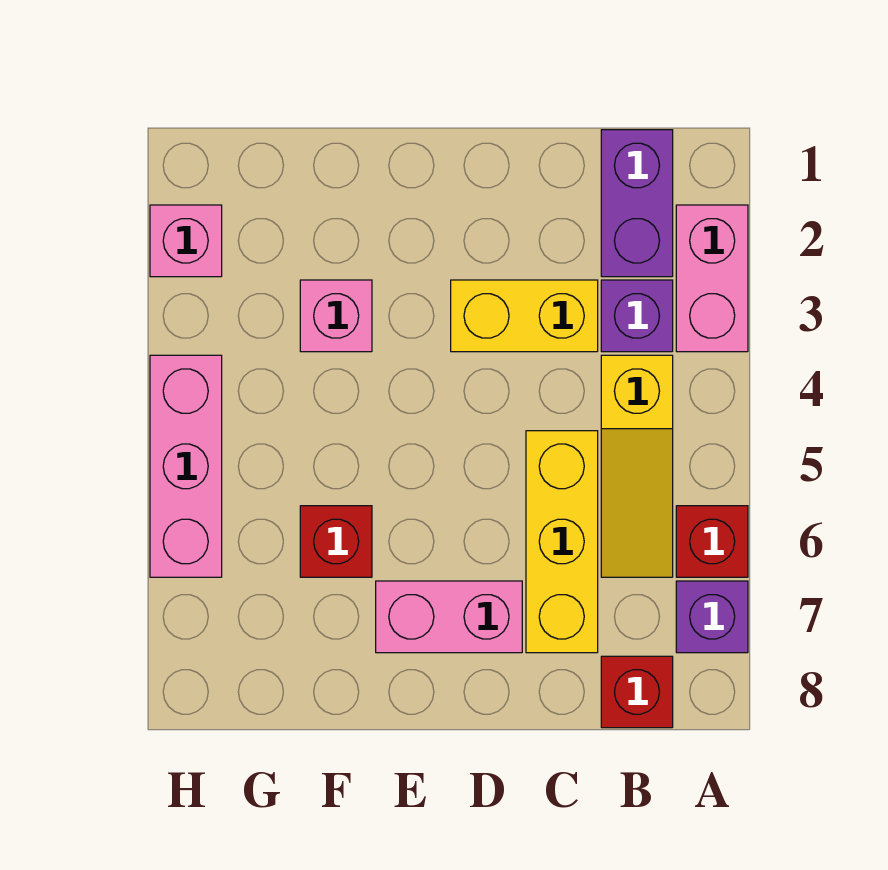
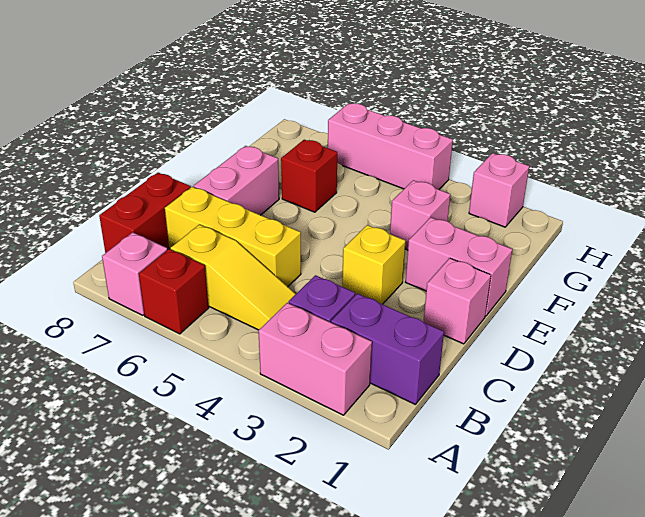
purple brick A7 level 1 -> pink brick A7 level 1
yellow slope B4:B6 level 1 top 4 -> yellow slope B4:B6 level 1 top 6
red brick B8 level 1 -> red brick B8:C8 level 1
yellow brick C3:D3 level 1 -> yellow brick D3 level 1
none -> pink brick D1 level 1
none -> pink brick E1:E2 level 1

